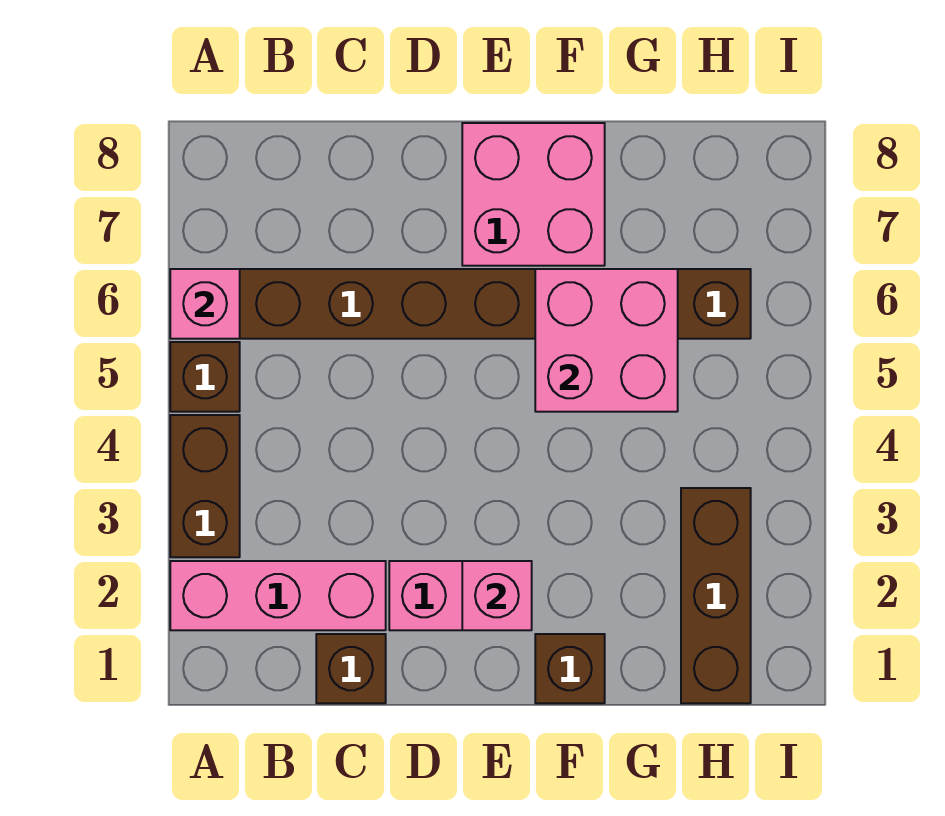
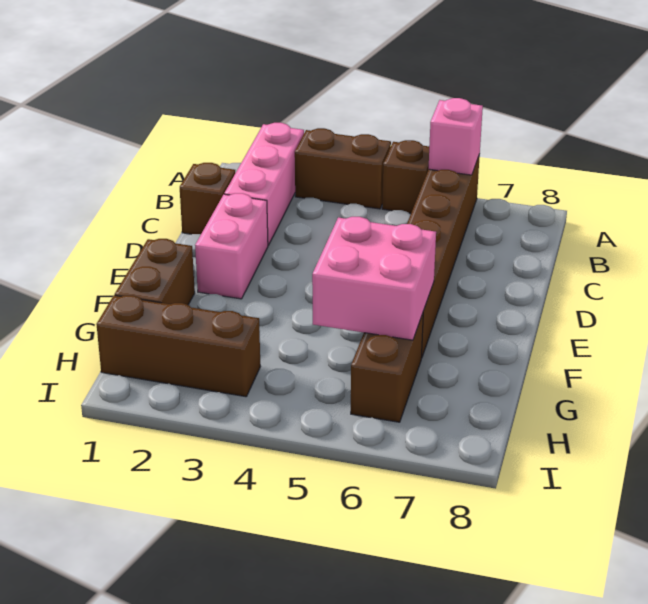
pink brick E2 level 2 -> none
pink brick E7:F8 level 1 -> none
brown brick F1 level 1 -> brown brick F1:G1 level 1

